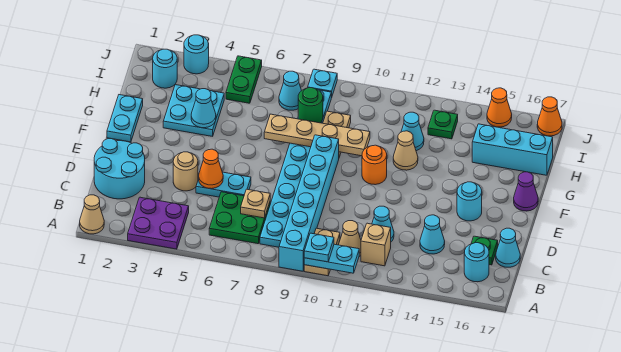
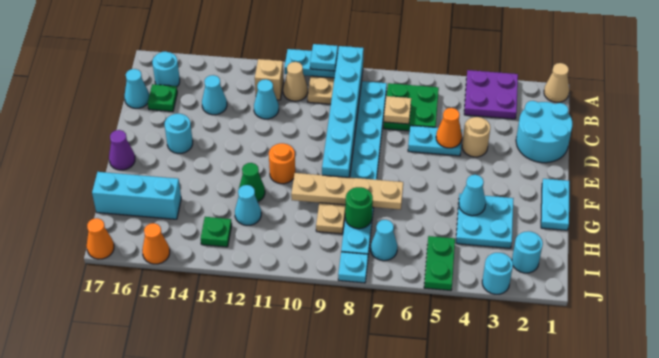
tan cone G12 level 1 -> green cone G12 level 1

